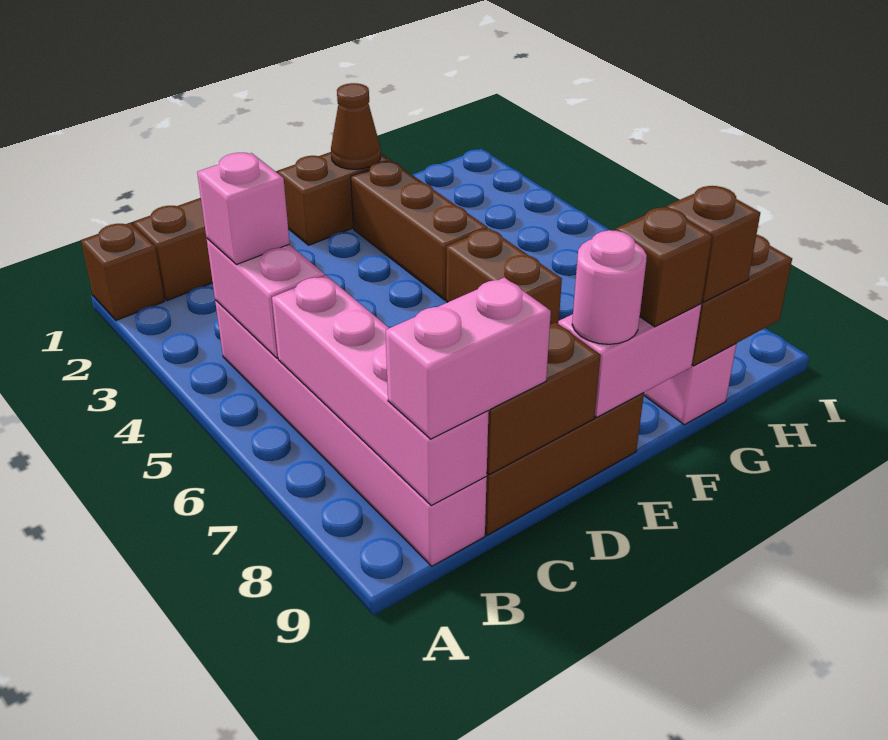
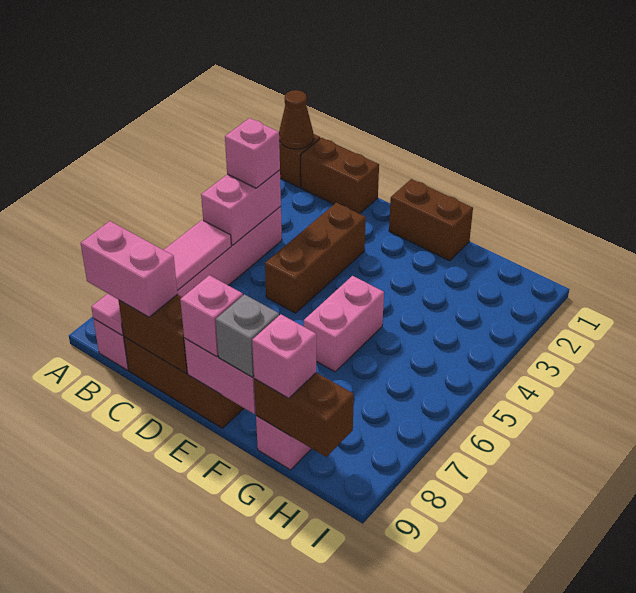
pink brick B6:B9 level 2 -> pink tile B6:B9 level 2
pink round brick E9 level 3 -> pink brick E9 level 3
brown cone F1 level 2 -> brown cone A1 level 2
brown brick F2:F4 level 1 -> brown brick D3:D5 level 1
brown brick F5:F6 level 1 -> pink brick F5:F6 level 1
brown brick F9 level 3 -> grey brick F9 level 3
brown brick G9 level 3 -> pink brick G9 level 3

